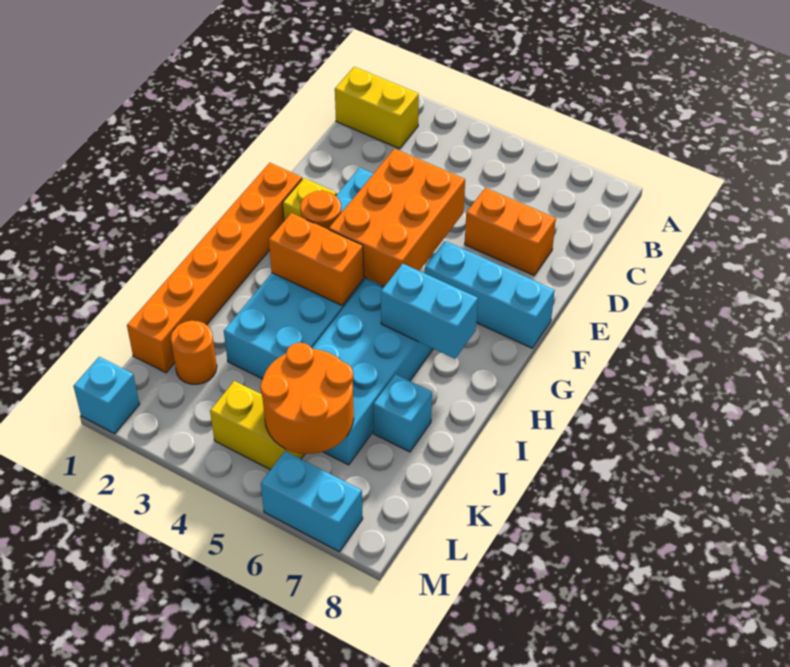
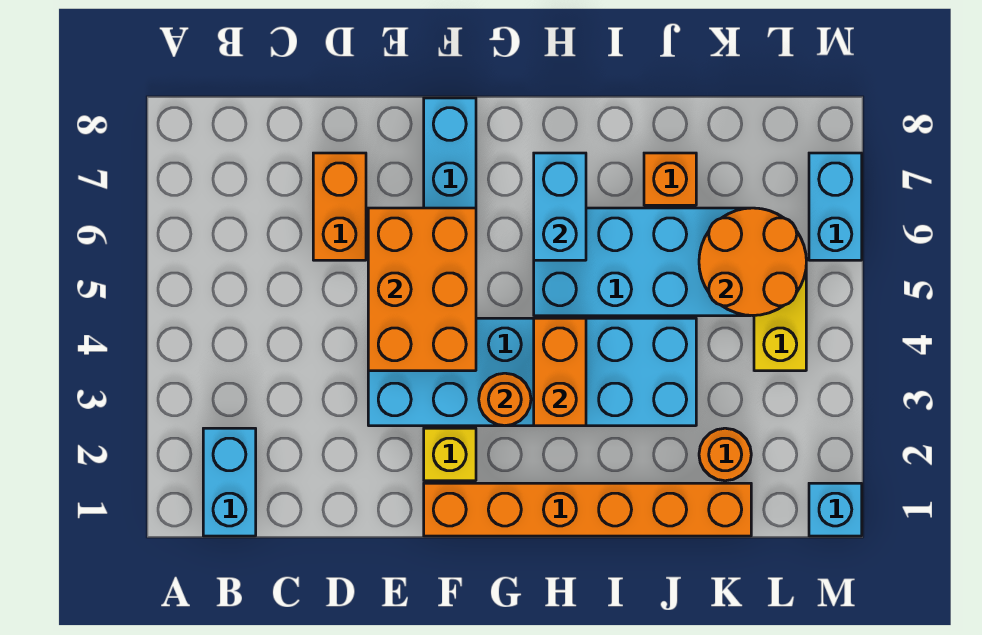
yellow brick B1:B2 level 1 -> cyan brick B1:B2 level 1
orange brick E4:G5 level 2 -> orange brick E4:F6 level 2
cyan brick J7 level 1 -> orange brick J7 level 1

